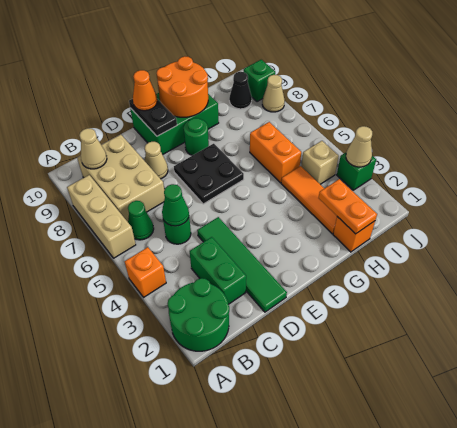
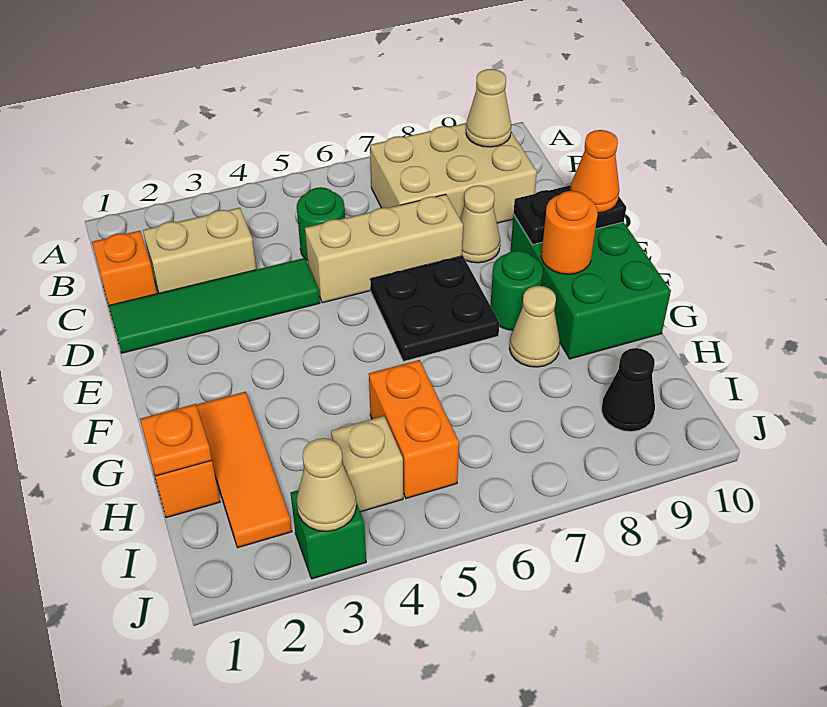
green round brick A1:B2 level 1 -> none
orange brick A4 level 1 -> orange brick C1 level 1
tan brick A6:A8 level 1 -> tan brick D5:D7 level 1
green cone B6 level 1 -> none
green brick C2:C3 level 1 -> tan brick C2:C3 level 1
green cone C5 level 2 -> none
orange round brick F9:G10 level 2 -> orange round brick F9 level 2
orange plate H1:H2 level 2 -> orange plate H1 level 2
orange tile H2:H4 level 1 -> orange tile G2:I2 level 1
orange brick H5:H6 level 1 -> orange brick H5:I5 level 1
tan cone J8 level 1 -> tan cone G8 level 1
green brick J9 level 1 -> none

